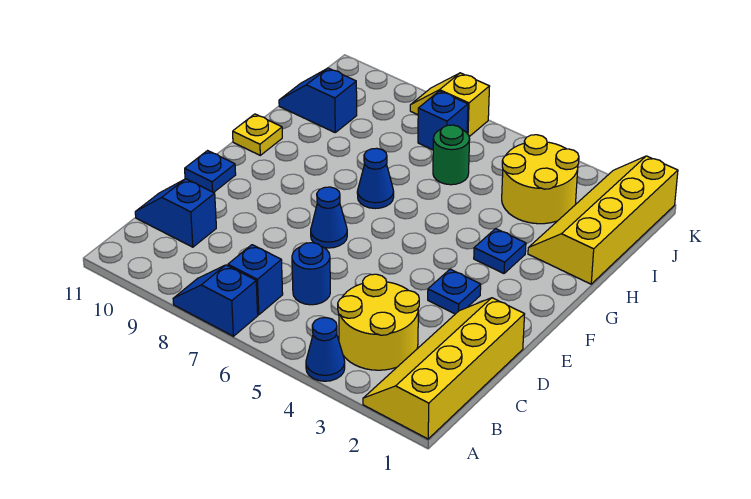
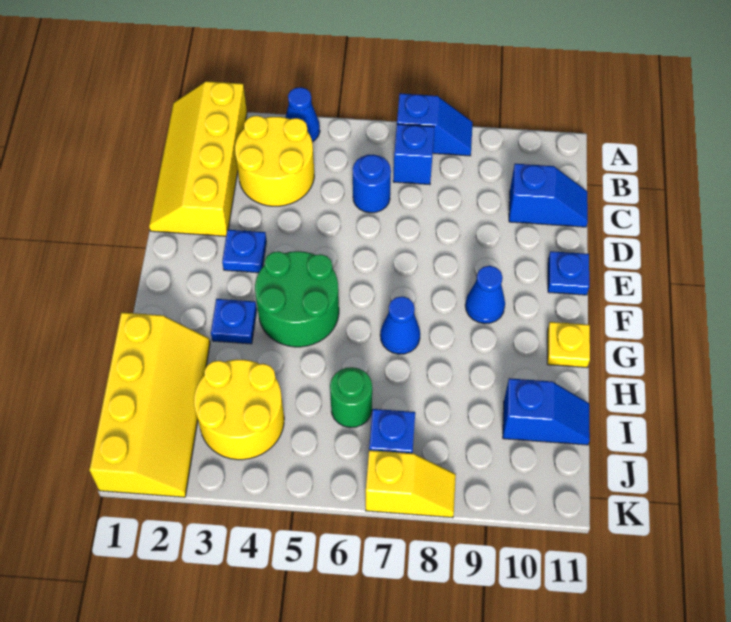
yellow slope A1:D2 level 1 top 1 -> yellow slope A1:D2 level 1 top 2
blue cone E7 level 1 -> blue cone F9 level 1
none -> green round brick F4:G5 level 1

